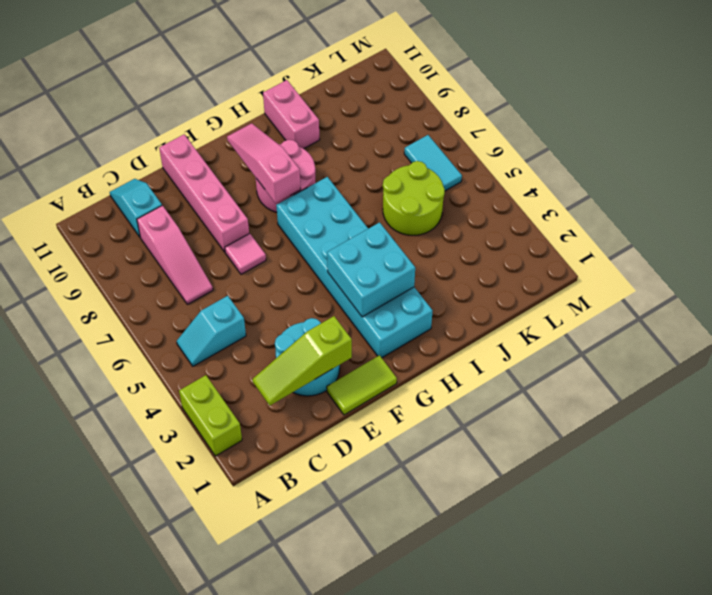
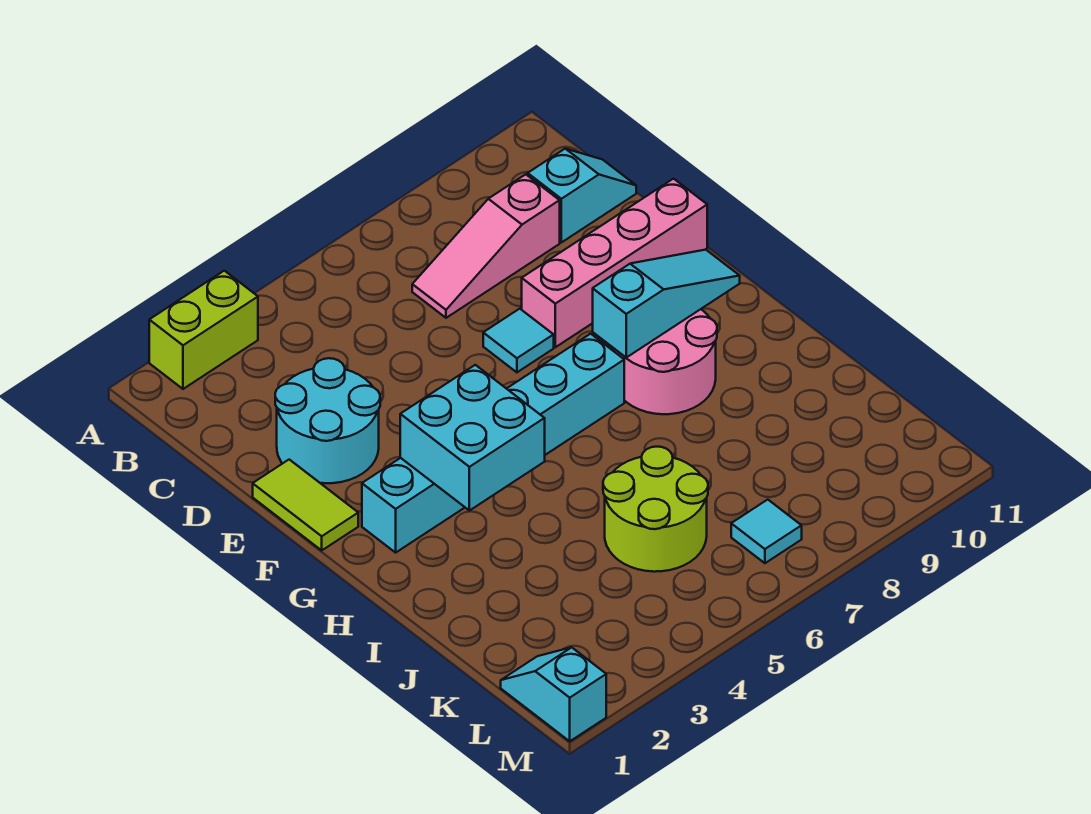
cyan slope B5:C5 level 1 top C -> cyan slope L1:M1 level 1 top M
lime slope C2:E2 level 2 top E -> none
pink tile E7 level 1 -> cyan tile E7 level 1
cyan brick G2:H7 level 1 -> cyan brick G2:G7 level 1
pink slope G8:G10 level 2 top 8 -> cyan slope G8:G10 level 2 top 8
pink brick I10:I11 level 1 -> none
cyan tile L6:L7 level 1 -> cyan tile L7 level 1

